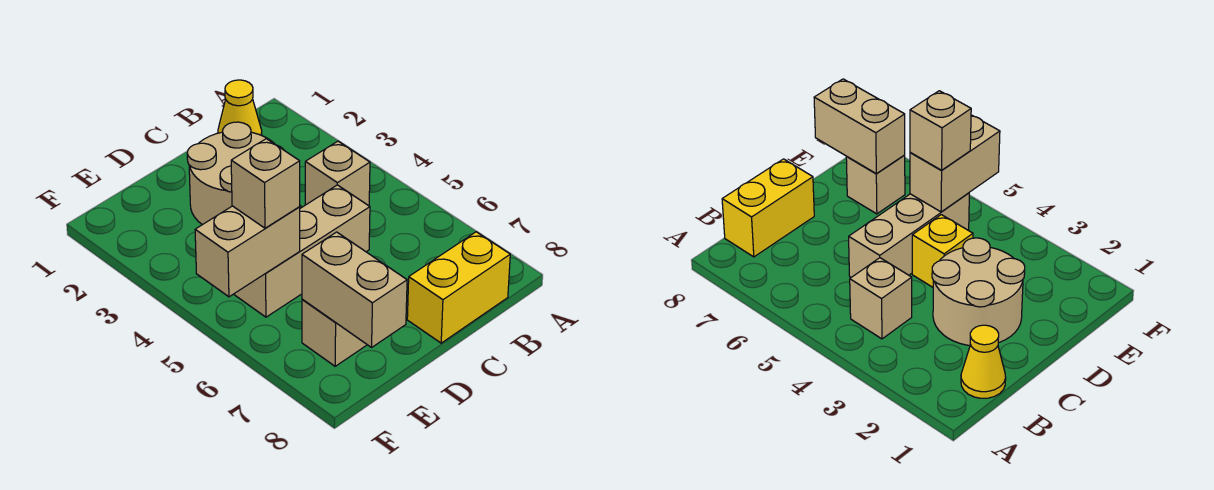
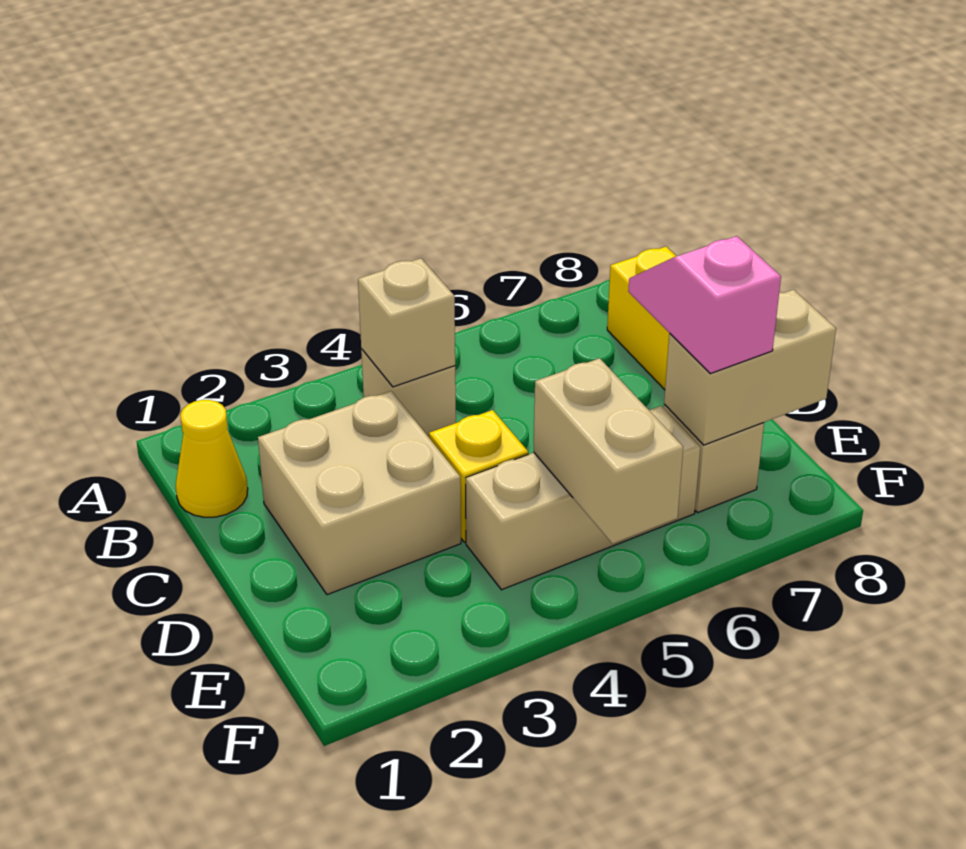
tan round brick C2:D3 level 1 -> tan brick C2:D3 level 1
tan brick C5:E5 level 1 -> tan brick E4:E6 level 1
none -> pink slope D7:E7 level 3 top E
tan brick E5 level 3 -> tan brick B4 level 2

